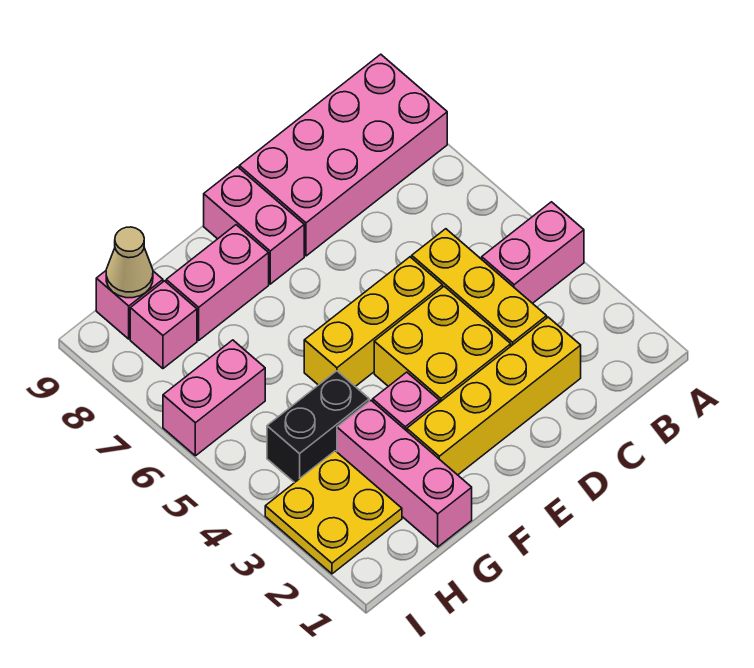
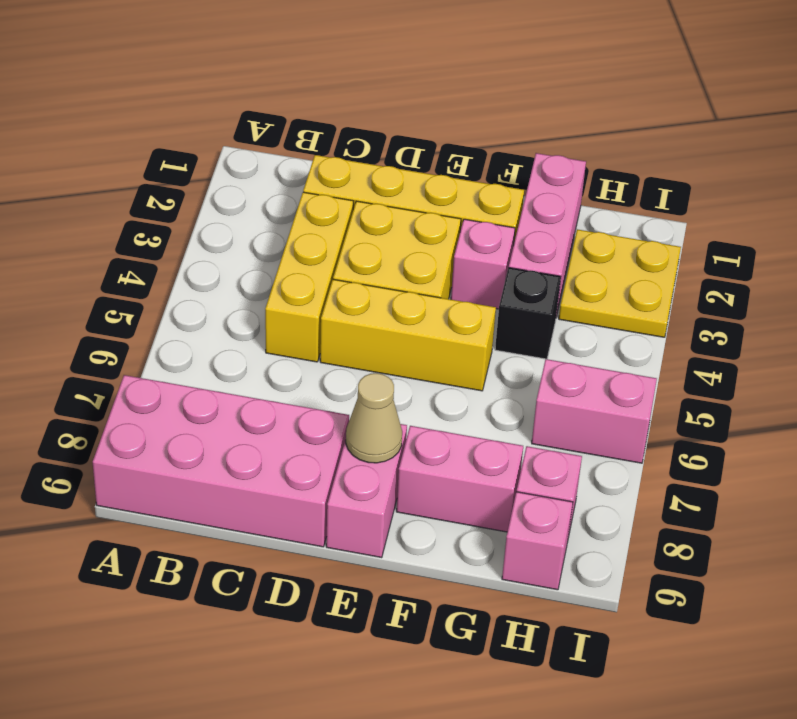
pink brick A4:B4 level 1 -> none
black brick G4:H4 level 1 -> black brick G4 level 1
tan cone H9 level 2 -> tan cone E8 level 2

